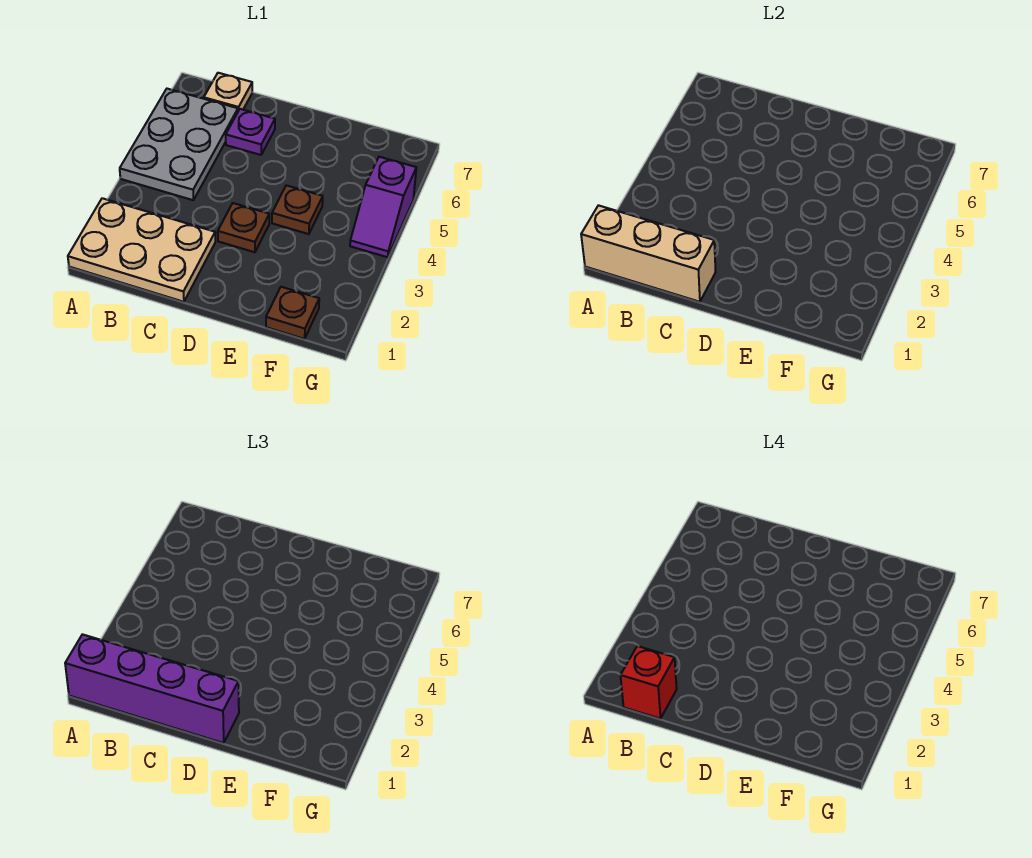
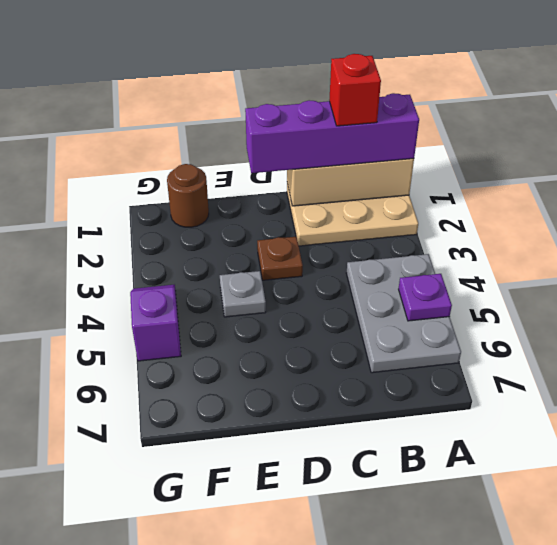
tan plate B7 level 1 -> none
purple plate C6 level 1 -> purple plate A5 level 2
brown plate E4 level 1 -> grey plate E4 level 1
brown plate F1 level 1 -> brown round brick F1 level 1

